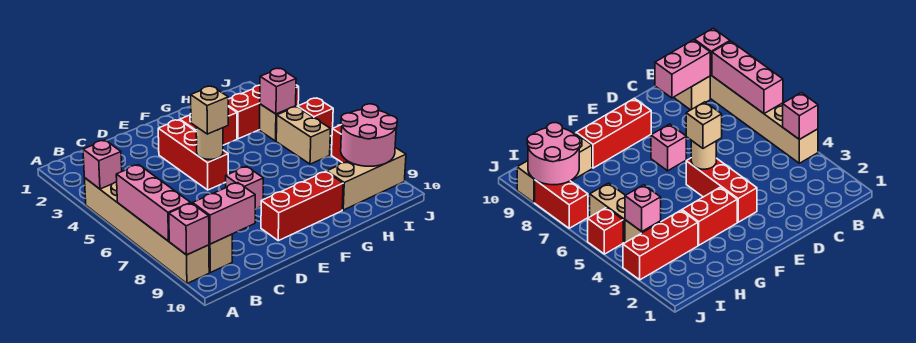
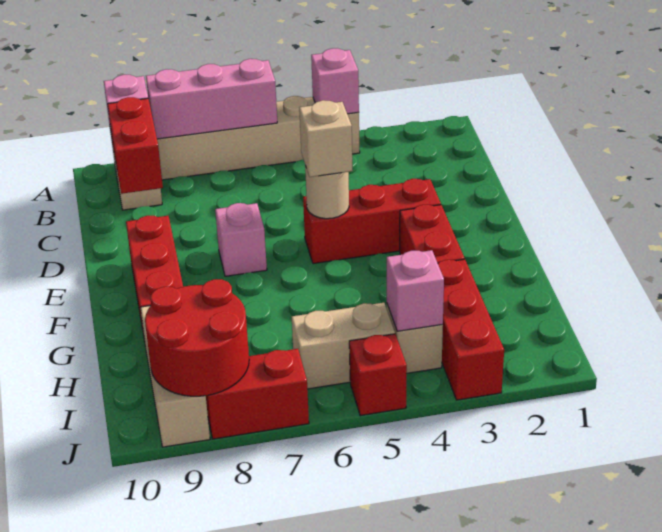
pink brick B9:C9 level 2 -> red brick B9:C9 level 2
pink round brick I8:J9 level 2 -> red round brick I8:J9 level 2

